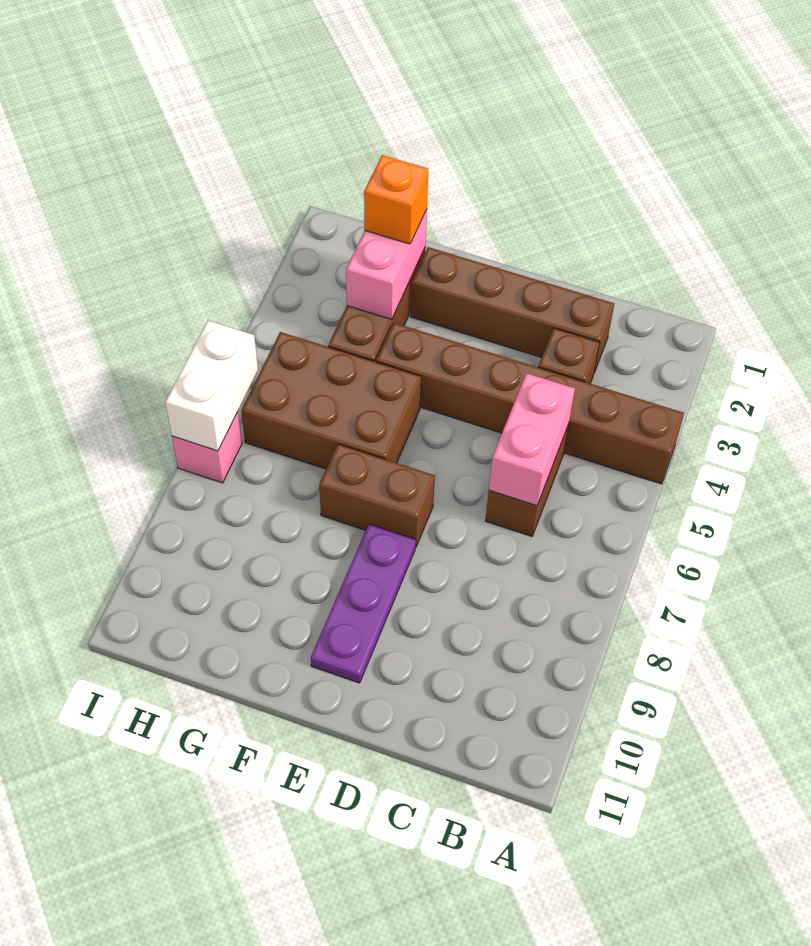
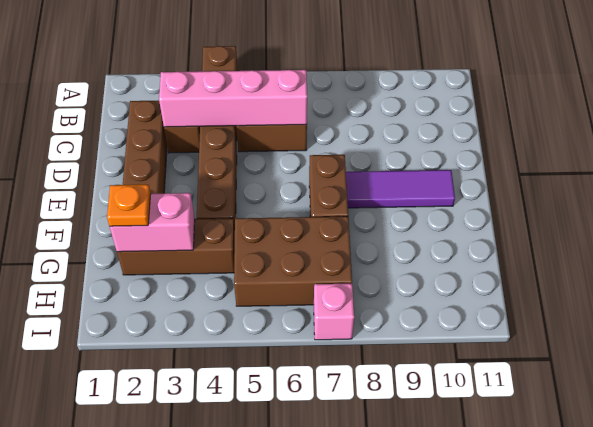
pink brick C5:C6 level 2 -> pink brick C3:C6 level 2
purple plate E8:E10 level 1 -> purple tile E8:E10 level 1
brown brick F5:H6 level 1 -> brown brick G5:H7 level 1
orange brick G2 level 3 -> orange plate G2 level 3
white brick I6:I7 level 2 -> none

